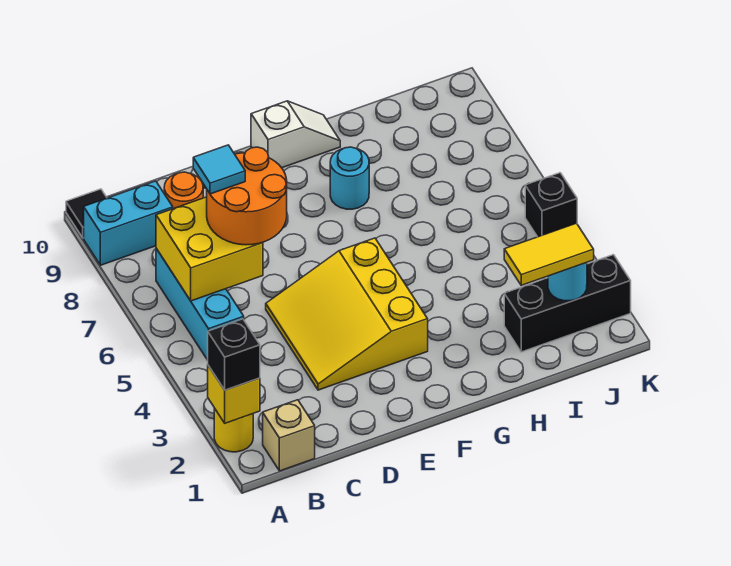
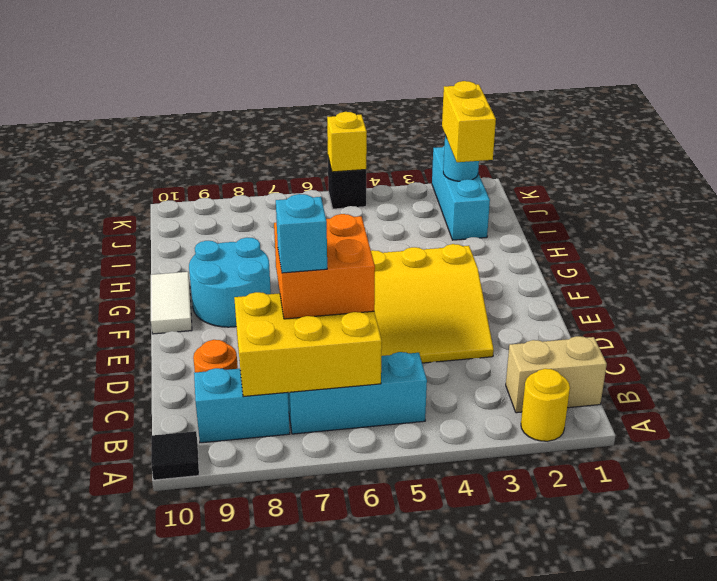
yellow brick A2 level 2 -> yellow brick K5 level 2
black brick A2 level 3 -> none
cyan brick A9:B9 level 1 -> cyan brick B8:B9 level 1
tan brick B1 level 1 -> tan brick B1:B2 level 1
yellow brick B6:C7 level 2 -> yellow brick B6:C8 level 2
orange round brick C6:D7 level 3 -> orange brick C6:D7 level 3
cyan tile C7 level 4 -> cyan brick C7 level 4
white slope F10:G10 level 1 top F -> white tile F10:G10 level 1
cyan round brick G8 level 1 -> cyan round brick F8:G9 level 1
black brick I2:K2 level 1 -> cyan brick I2:K2 level 1
yellow tile I2:J2 level 3 -> yellow brick I2:J2 level 3

